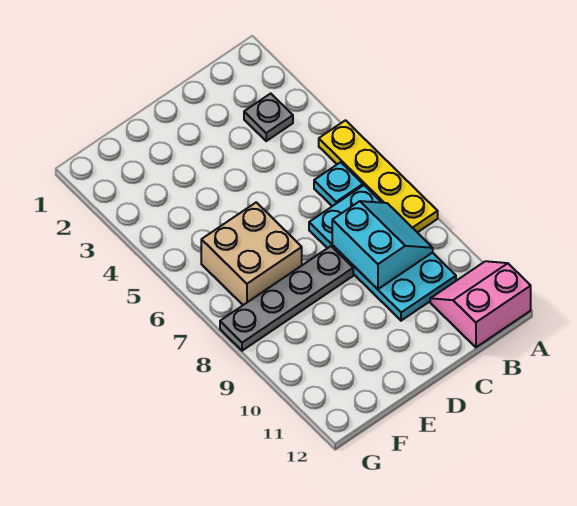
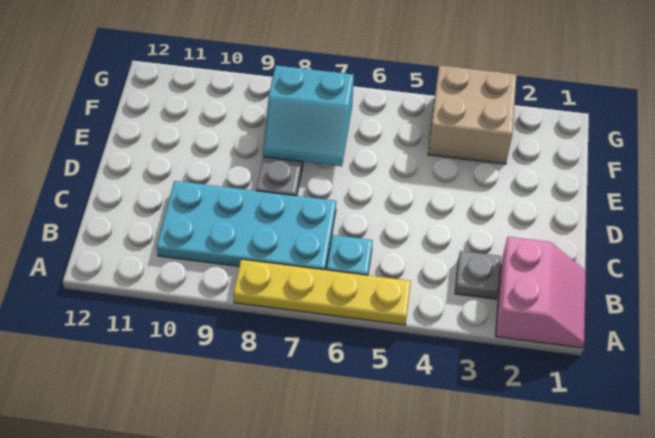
pink slope A11:B12 level 1 top 12 -> pink slope A1:B2 level 1 top 2
cyan slope B8:C9 level 2 top C -> cyan slope E7:F8 level 2 top F
tan brick E6:F7 level 1 -> tan brick F3:G4 level 1

